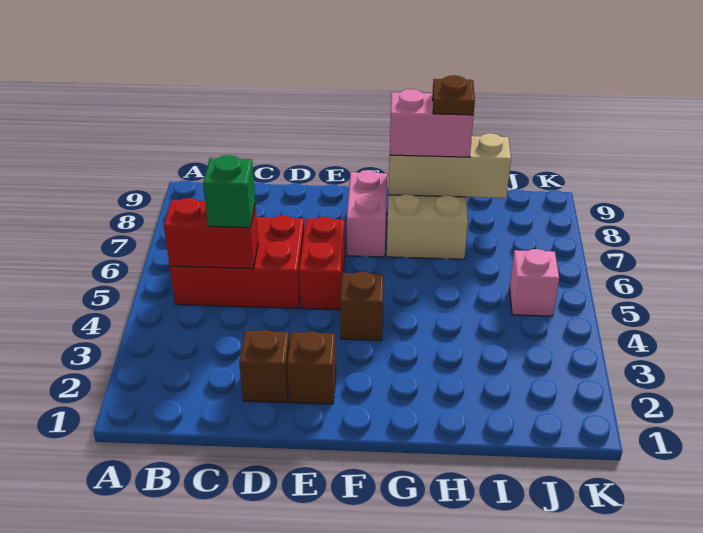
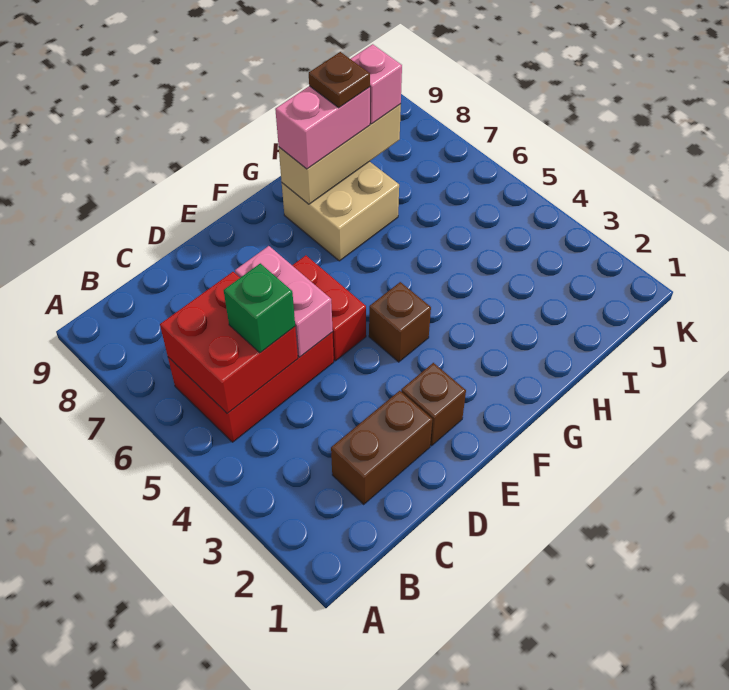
red brick B5:C5 level 2 -> red brick B5:C6 level 2
brown brick D2 level 1 -> brown brick C2:D2 level 1
pink brick F7:F8 level 1 -> pink brick D5:D6 level 2
pink brick J5 level 1 -> pink brick I8 level 3

